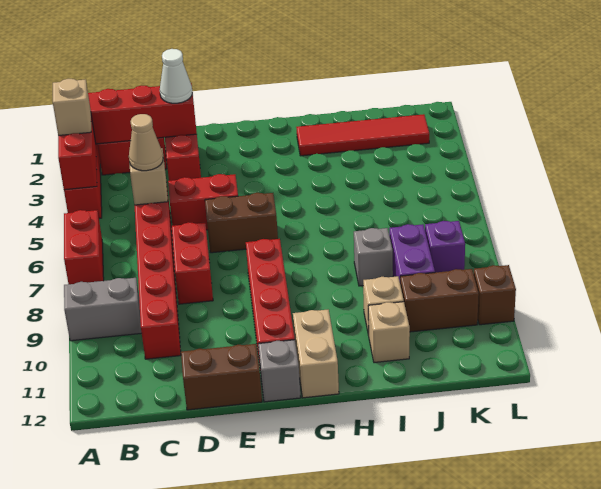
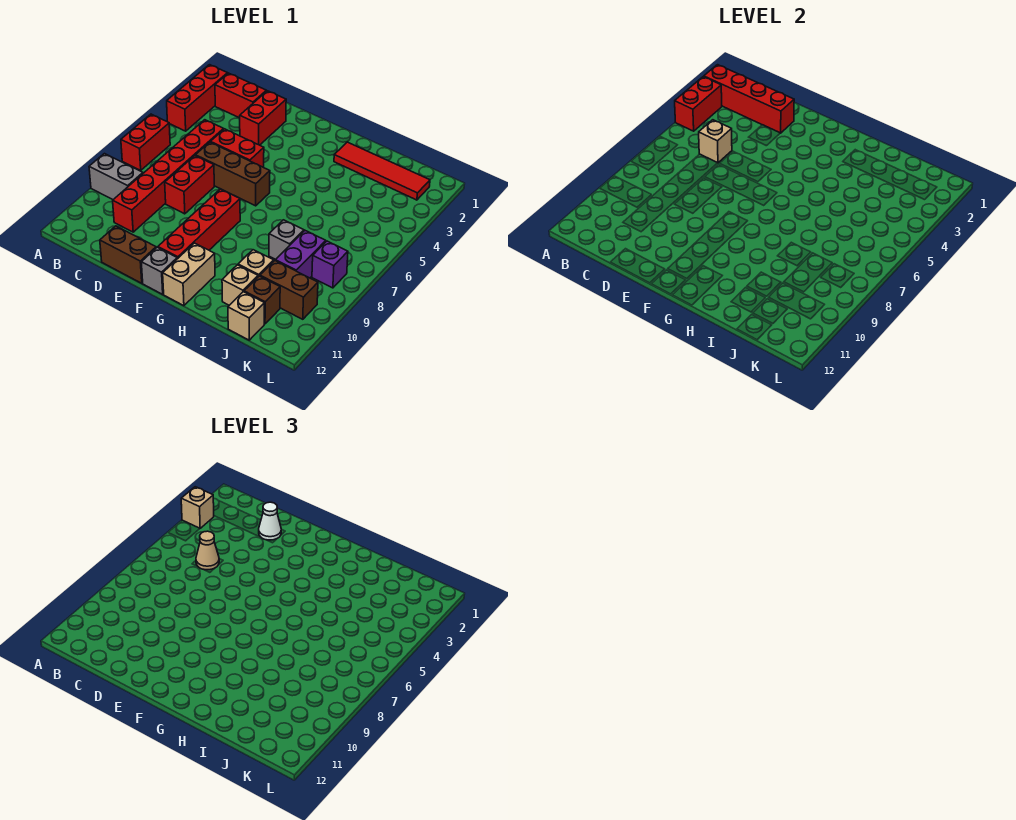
brown brick E6:F6 level 1 -> brown brick D6:F6 level 1
none -> tan brick J12 level 1
brown brick L10 level 1 -> brown brick J11 level 1

